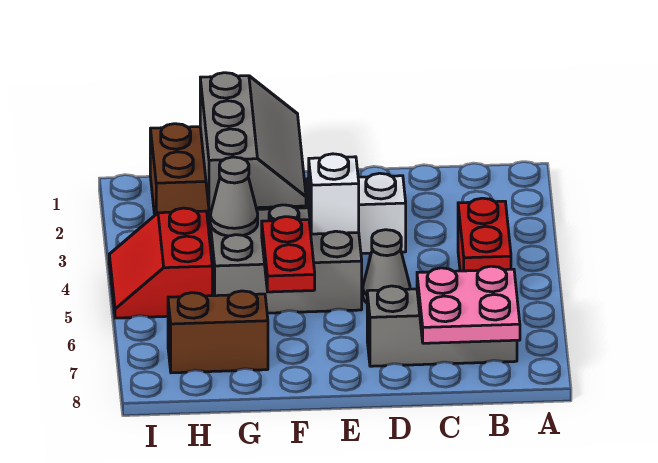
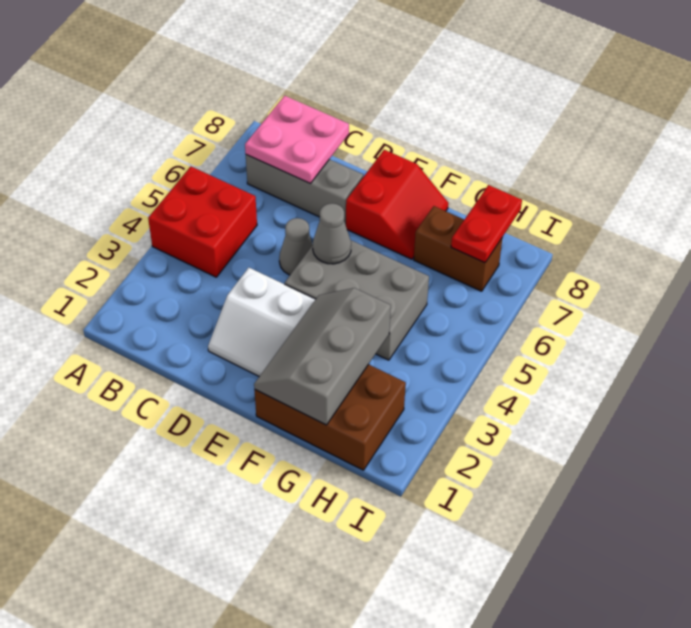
red brick B4:B5 level 1 -> red brick A4:B5 level 1
white brick E4 level 2 -> none
red plate F5:F6 level 2 -> red plate H7:H8 level 2
grey cone G4 level 2 -> grey cone E5 level 2
red slope H4:I5 level 1 top H -> red slope E7:F8 level 1 top E

